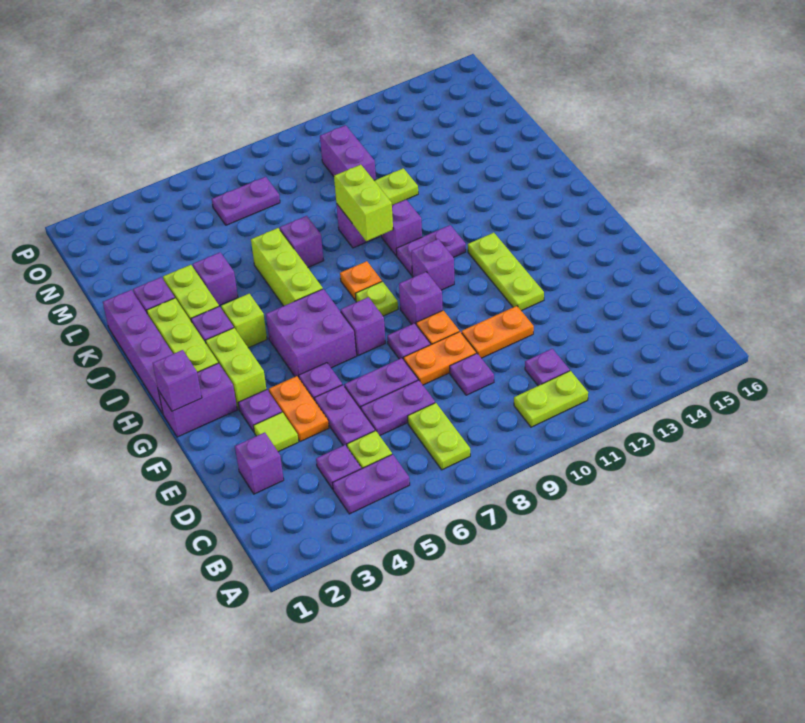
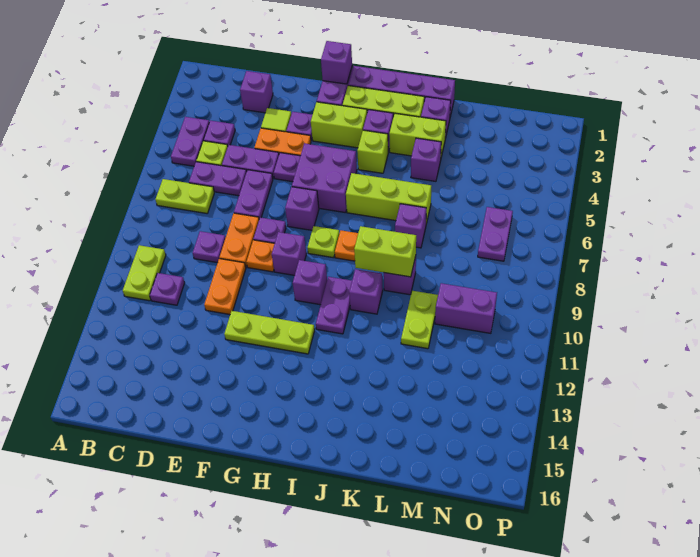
purple plate D6:D7 level 1 -> purple plate C6:D6 level 1

